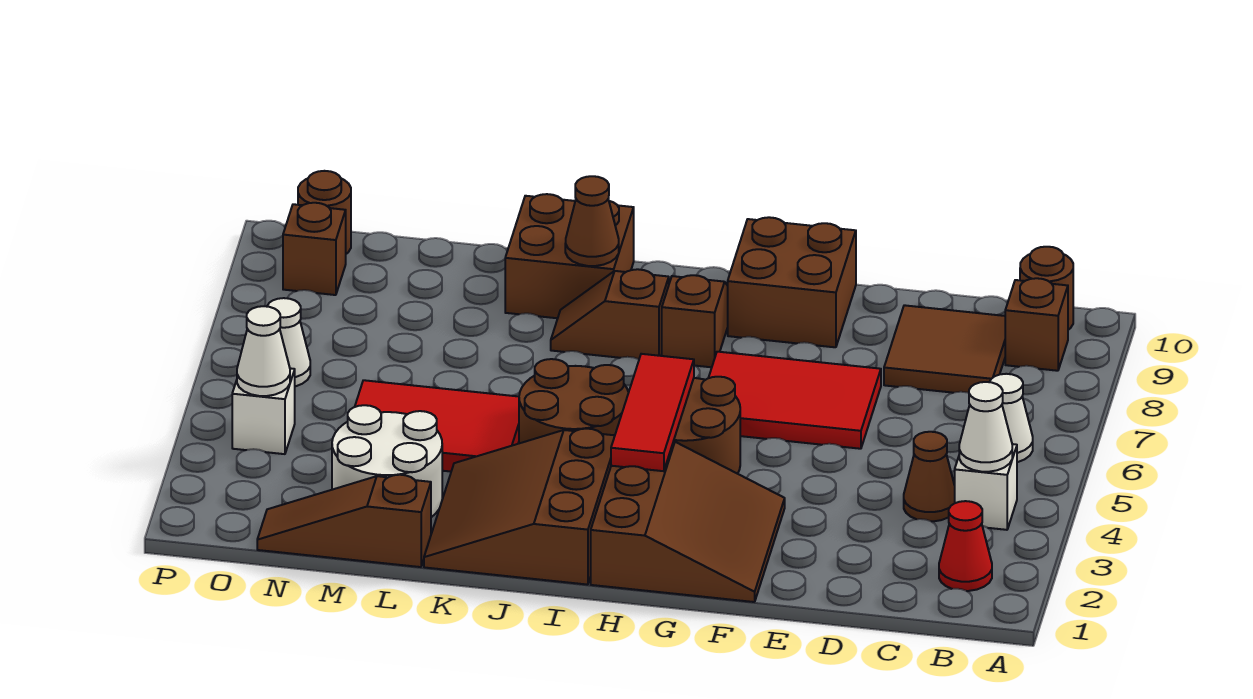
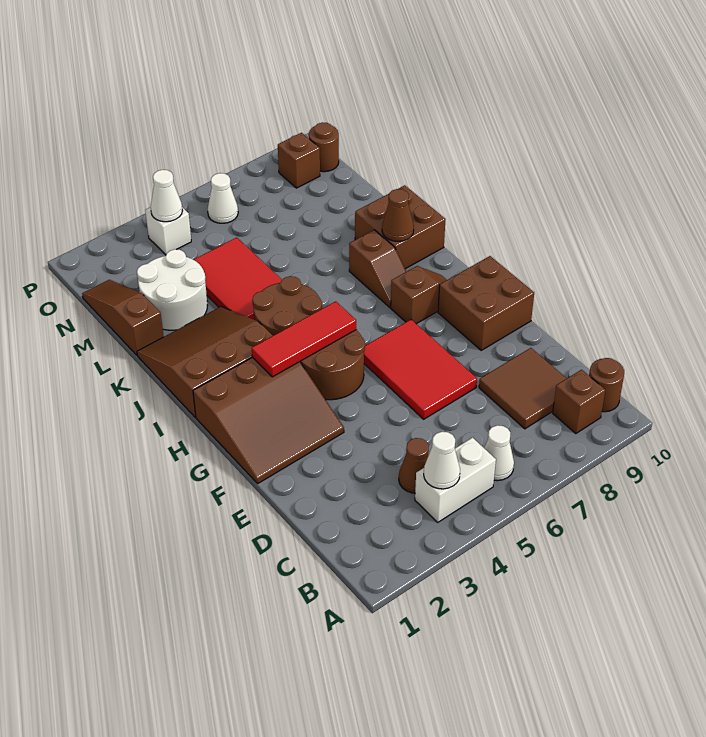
red cone B2 level 1 -> none
white brick B4 level 1 -> white brick B4:B5 level 1
brown slope I8:J8 level 1 top I -> brown slope I8:J8 level 1 top J

